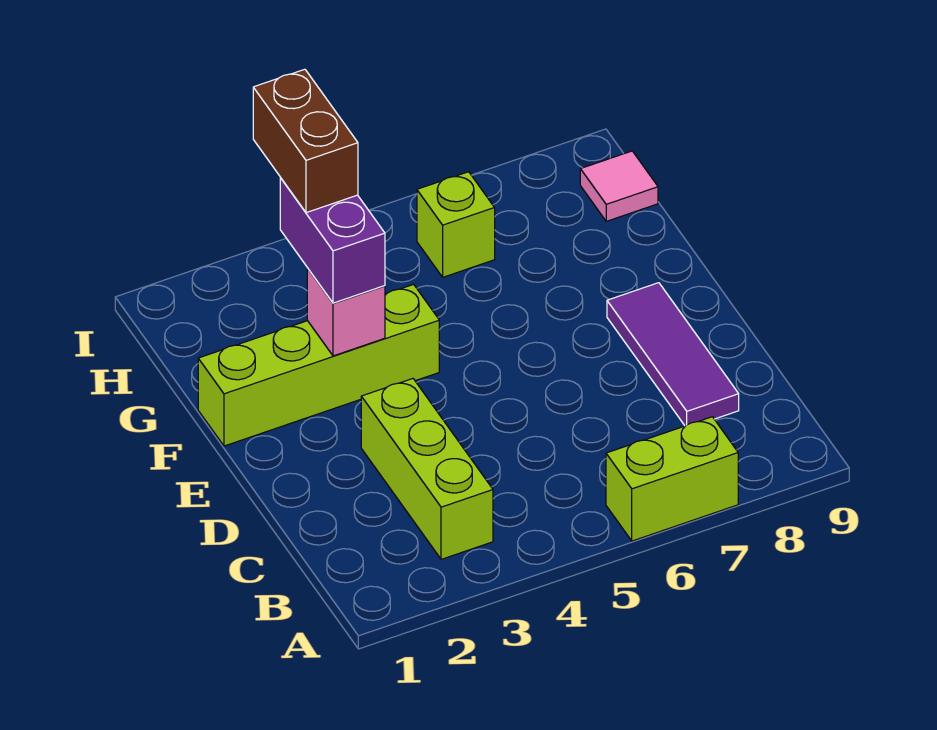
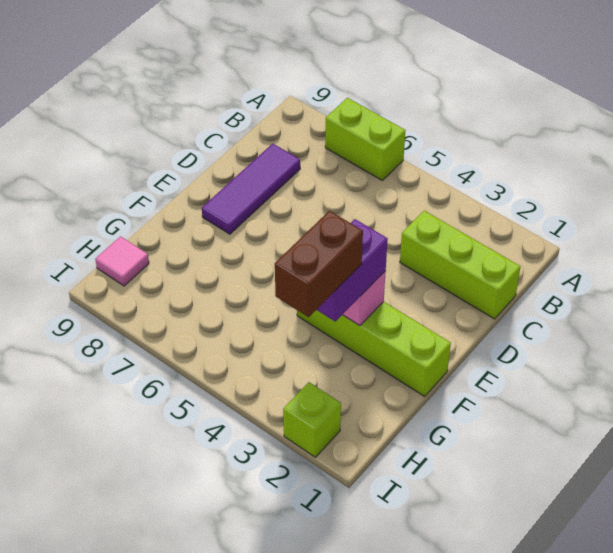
lime brick B3:D3 level 1 -> lime brick C1:C3 level 1
lime brick H6 level 1 -> lime brick I2 level 1

